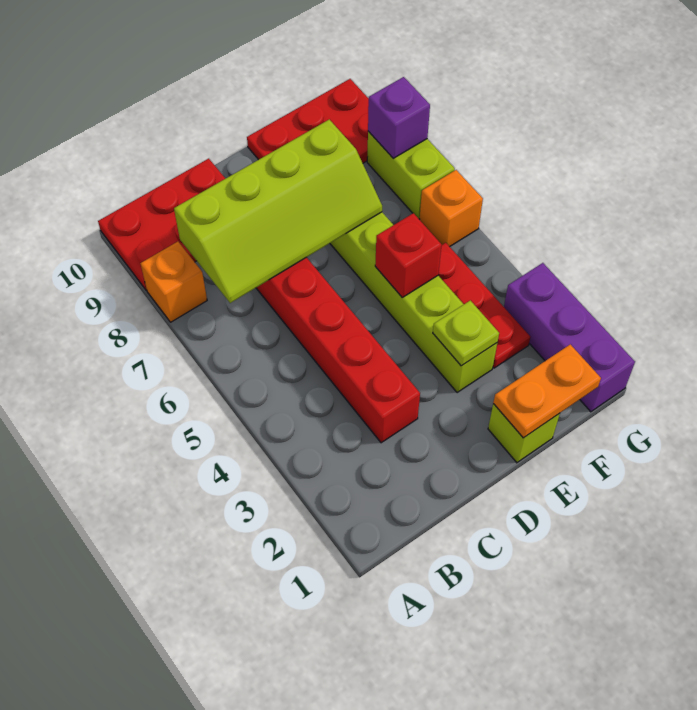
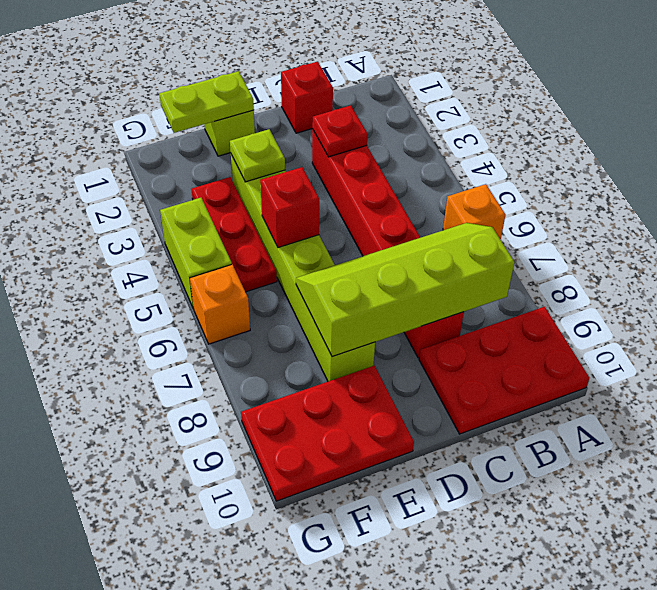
orange brick A8 level 1 -> orange brick A6 level 1
none -> red brick C1 level 1
none -> red plate C3 level 2
orange plate E1:F1 level 2 -> lime plate E1:F1 level 2
purple brick G1:G3 level 1 -> none
lime brick G7:G8 level 1 -> lime brick G4:G5 level 1
purple brick G8 level 2 -> none

